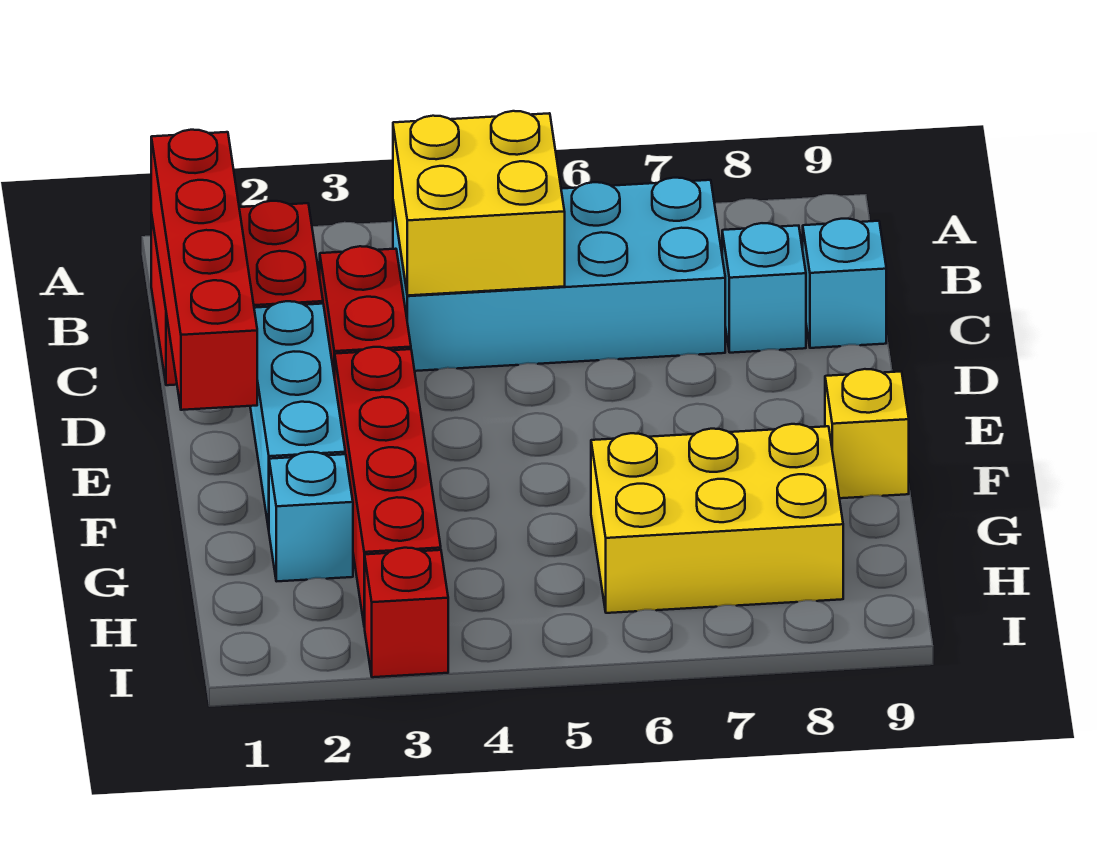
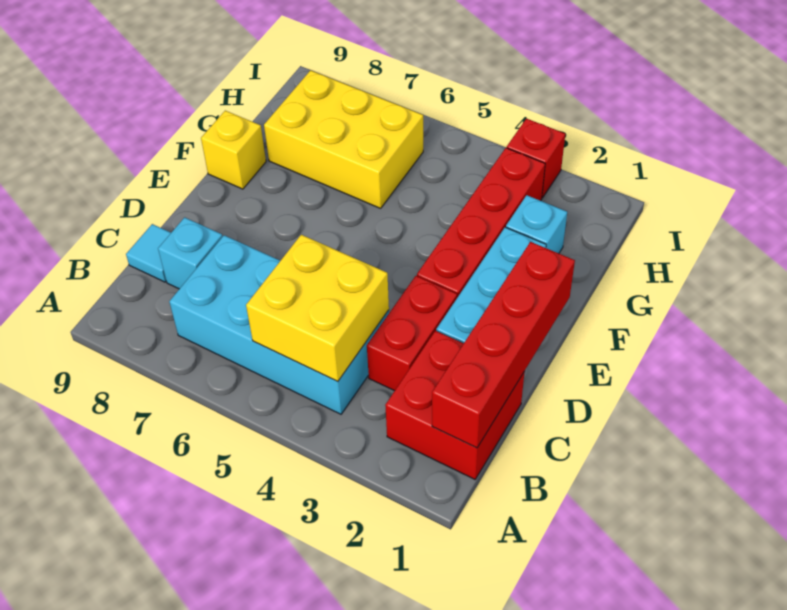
cyan brick C9 level 1 -> cyan tile C9 level 1

